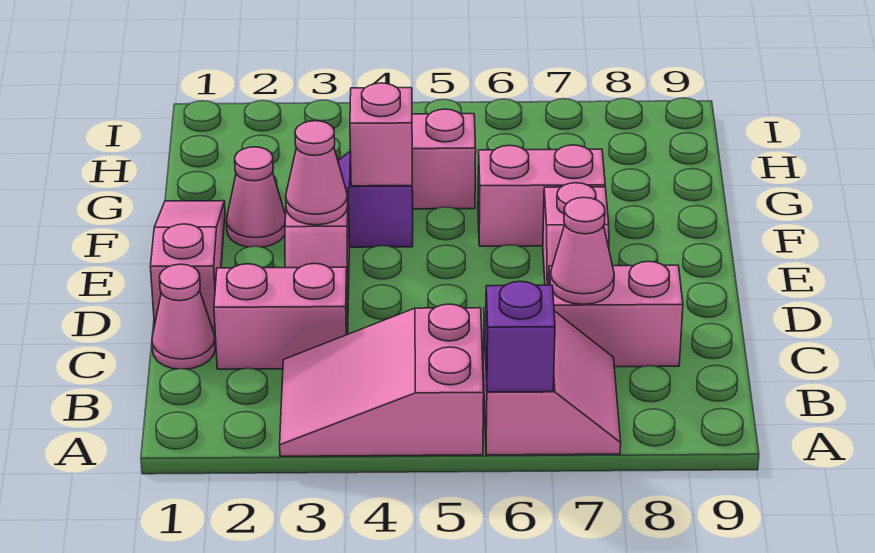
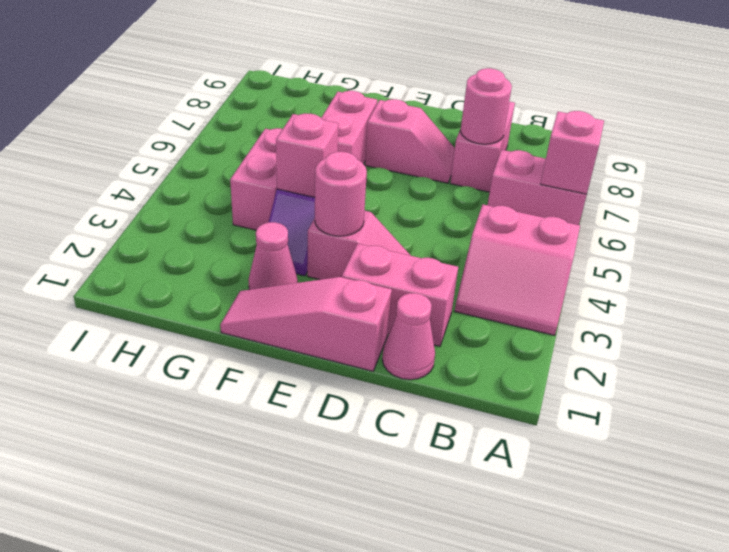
pink slope A3:B5 level 1 top 5 -> pink slope A3:B4 level 1 top 4
purple brick A6 level 2 -> pink brick A6 level 2
pink brick C2:C3 level 1 -> pink brick C2:D2 level 1
pink cone C7 level 2 -> pink round brick C7 level 2
pink cone E3 level 2 -> pink round brick E3 level 2

